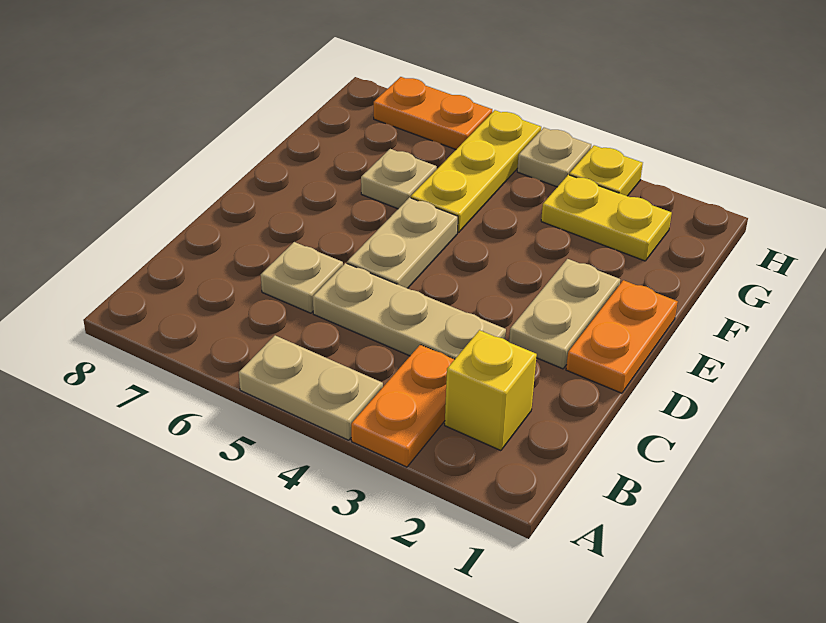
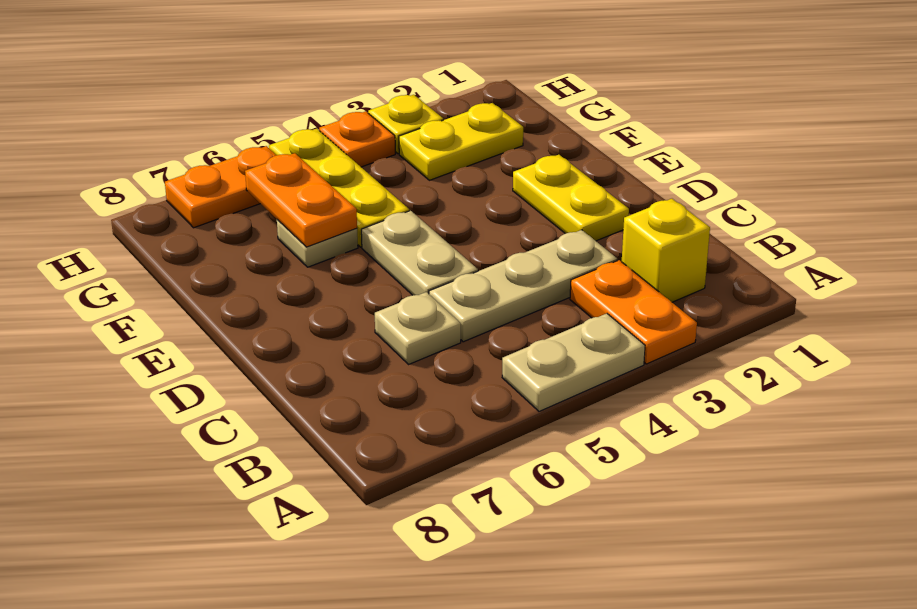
orange plate D1:E1 level 1 -> orange plate F6:G6 level 2
tan plate D2:E2 level 1 -> yellow plate D2:E2 level 1
tan plate H4 level 1 -> orange plate H4 level 1

